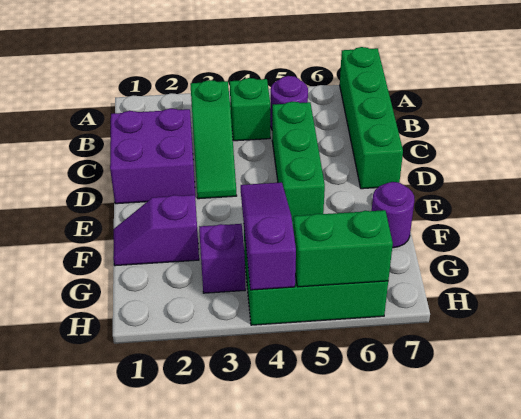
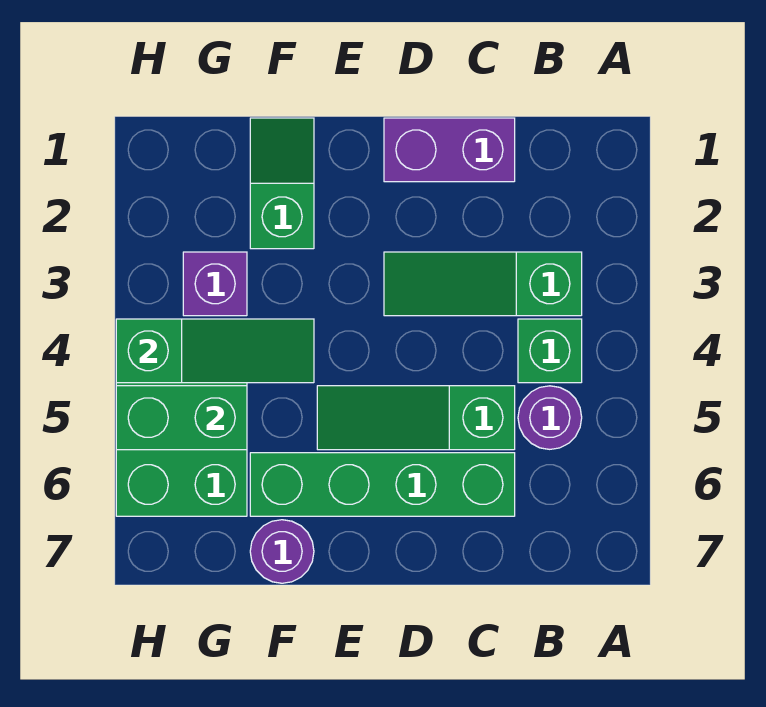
green brick A7:D7 level 1 -> green brick C6:F6 level 1
purple brick C1:D2 level 1 -> purple brick C1:D1 level 1
green brick C5:E5 level 1 -> green slope C5:E5 level 1 top C
purple slope F1:F2 level 1 top 2 -> green slope F1:F2 level 1 top 2
purple slope F4:H4 level 2 top H -> green slope F4:H4 level 2 top H
green brick H5:H6 level 2 -> green brick G5:H5 level 2

